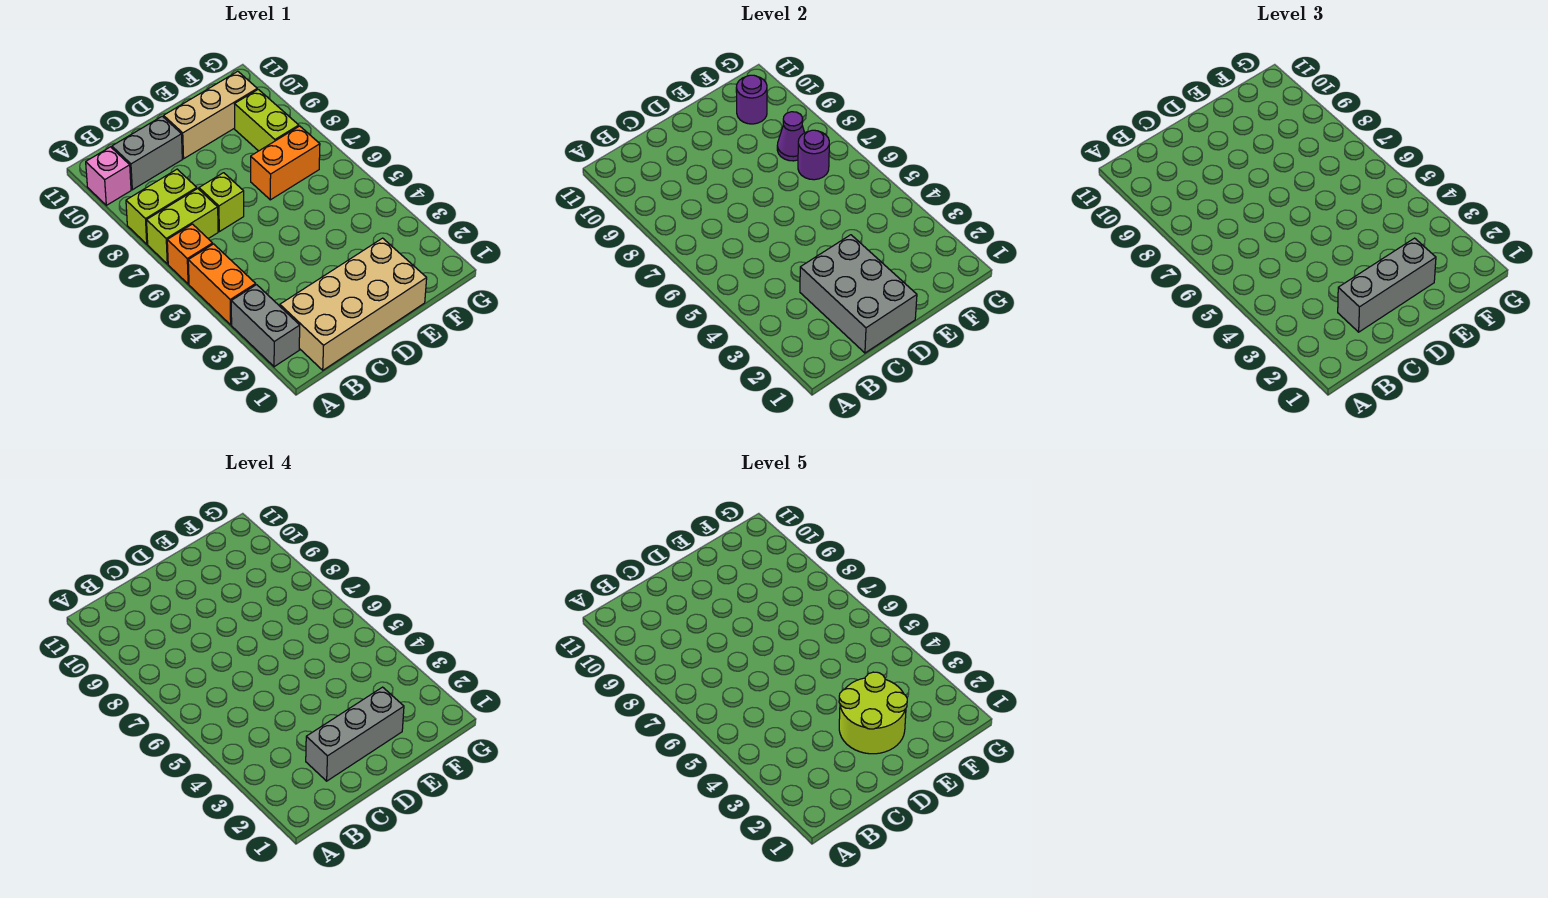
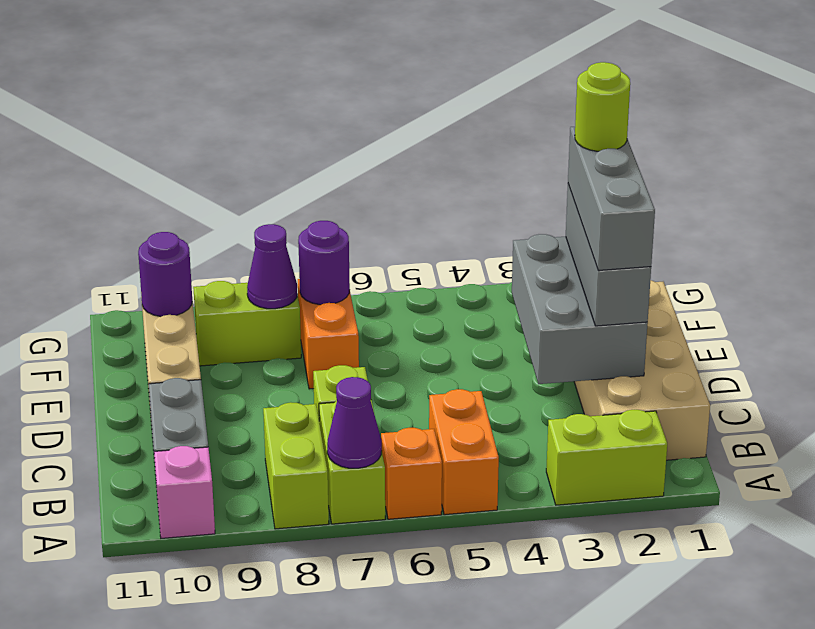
grey brick A2:A3 level 1 -> lime brick A2:A3 level 1
orange brick A4:A5 level 1 -> orange brick A5:B5 level 1
none -> purple cone A7 level 2
grey brick C1:D3 level 2 -> grey brick C2:E3 level 2
lime round brick D2:E3 level 5 -> lime round brick E2 level 5

